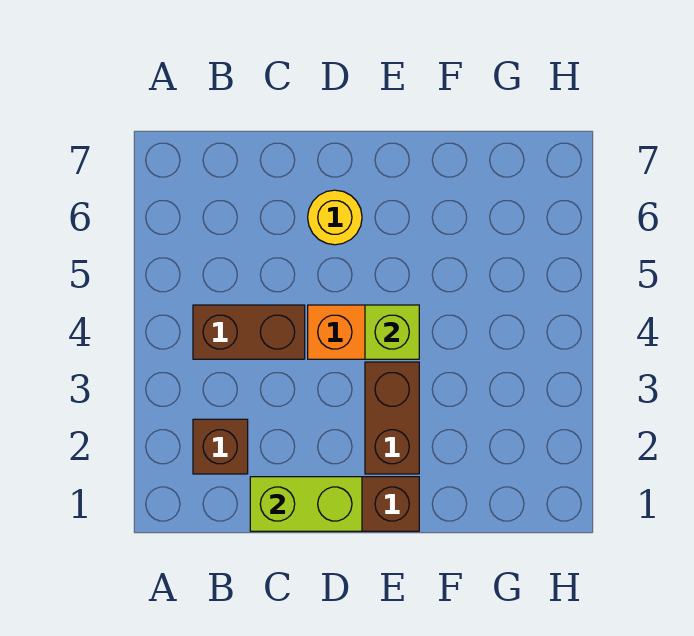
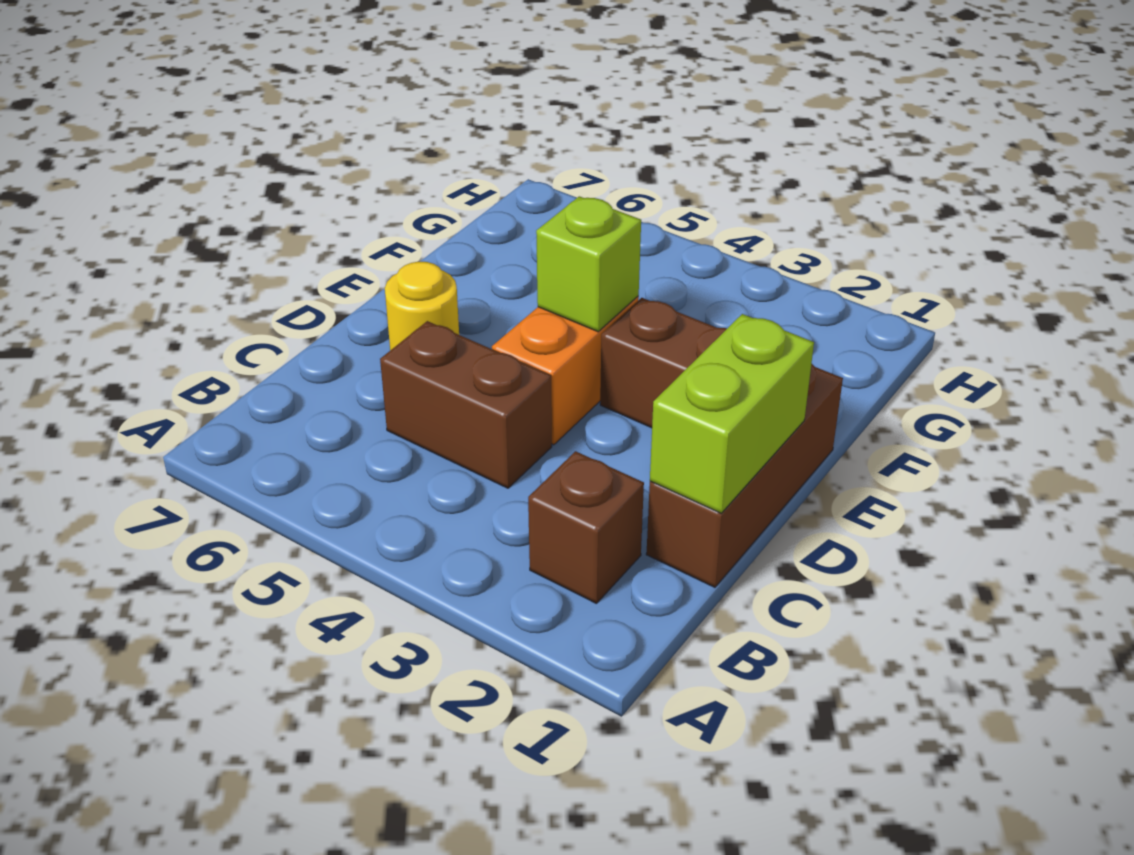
brown brick B4:C4 level 1 -> brown brick C4:C5 level 1

